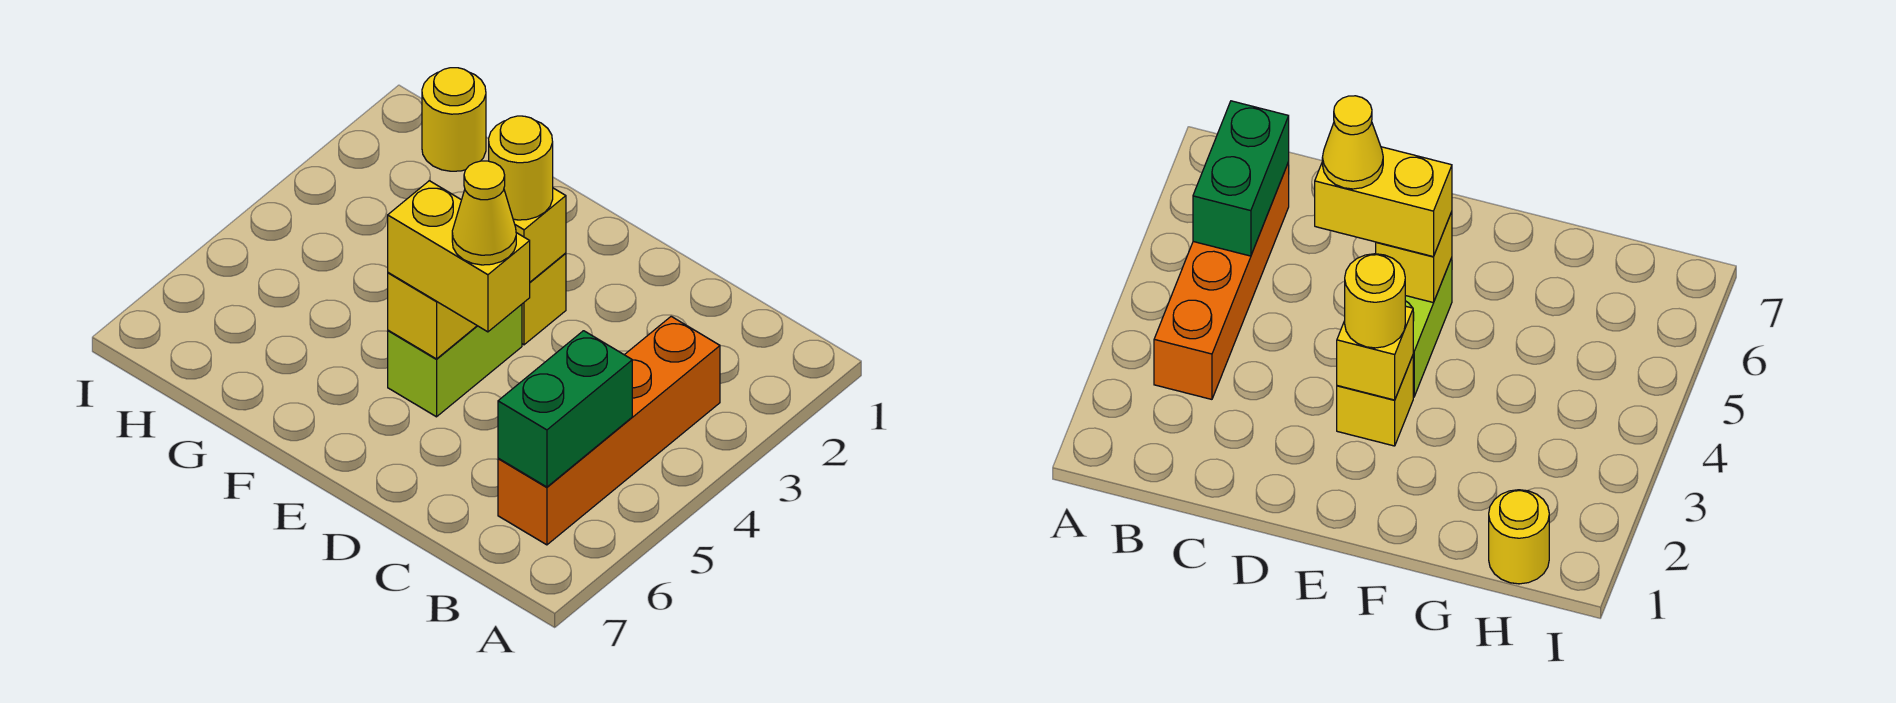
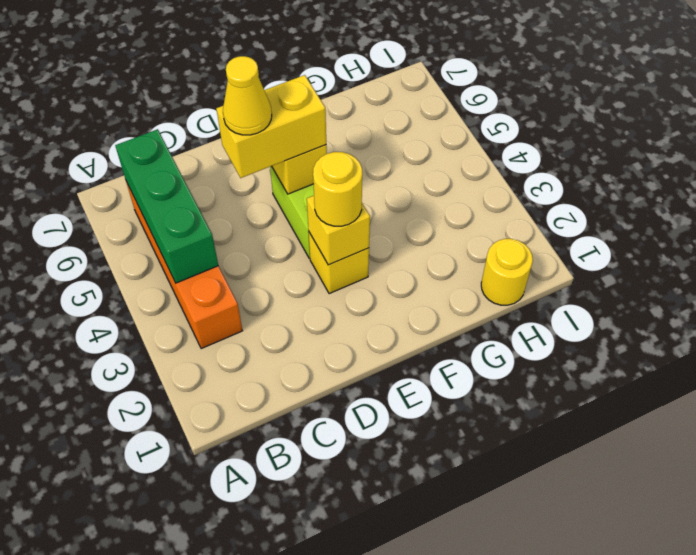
green brick B5:B6 level 2 -> green brick B4:B6 level 2

